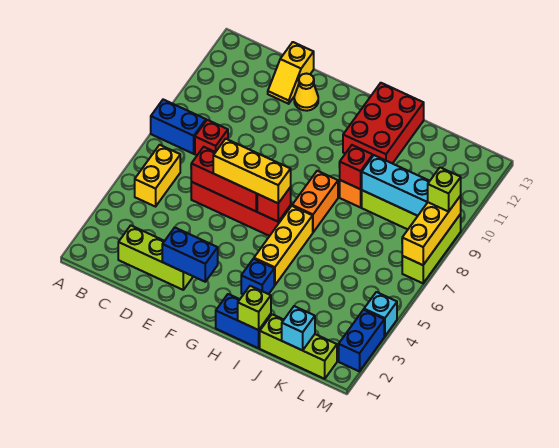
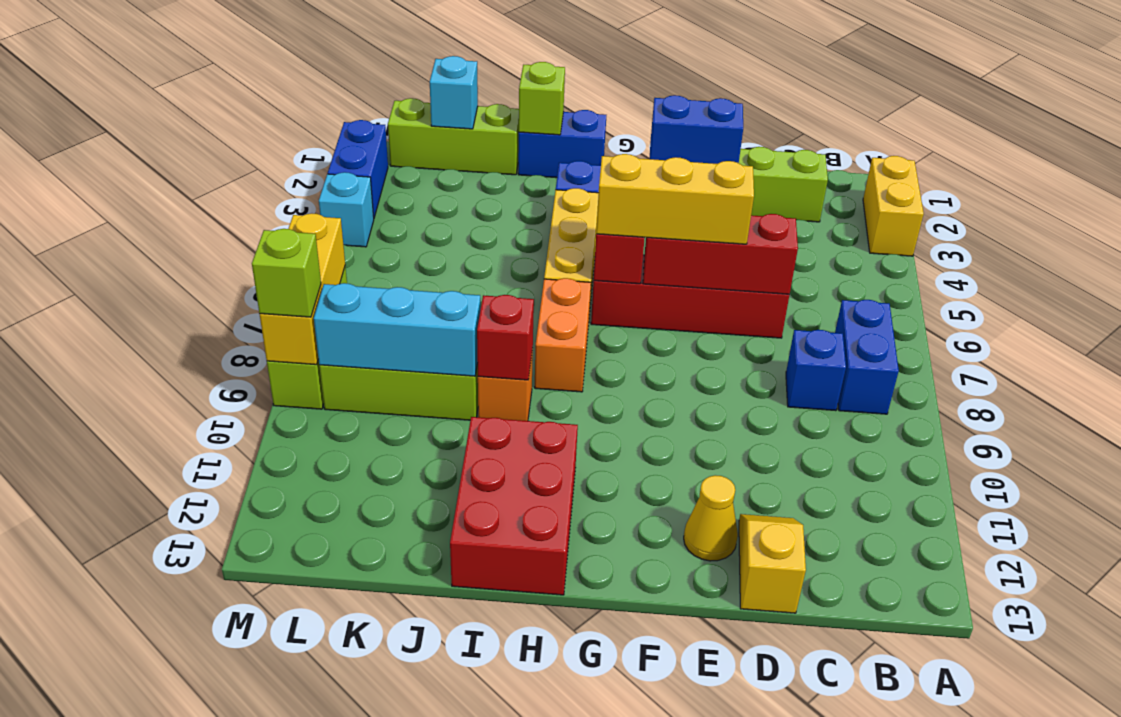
blue brick A8:B8 level 1 -> blue brick B7:B8 level 1
yellow brick B5:B6 level 1 -> yellow brick A2:A3 level 1
red brick C8 level 1 -> blue brick C8 level 1

